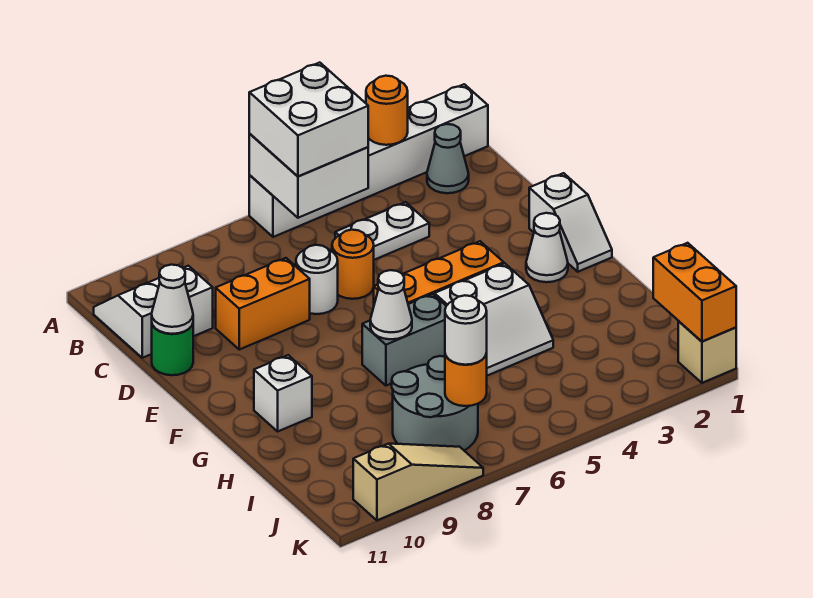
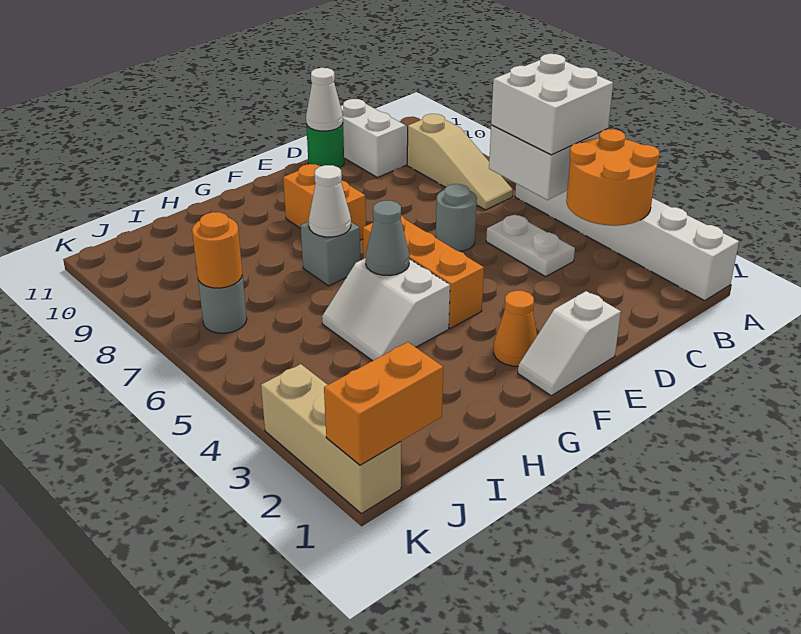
orange round brick A3 level 2 -> orange round brick A3:B4 level 2
grey cone B2 level 1 -> grey cone G5 level 2
orange round brick D6 level 1 -> grey round brick D6 level 1
white round brick D7 level 1 -> none
orange brick D8:D9 level 1 -> orange brick F8:F9 level 1
white cone F2 level 1 -> orange cone F2 level 1
grey brick G6:G7 level 1 -> grey brick G7 level 1
white brick G10 level 1 -> none
grey round brick I7:J8 level 1 -> grey round brick J7 level 1
white round brick J7 level 3 -> none
tan brick K1 level 1 -> tan brick K1:K3 level 1
tan slope K8:K10 level 1 top 10 -> tan slope B7:B9 level 1 top 9

